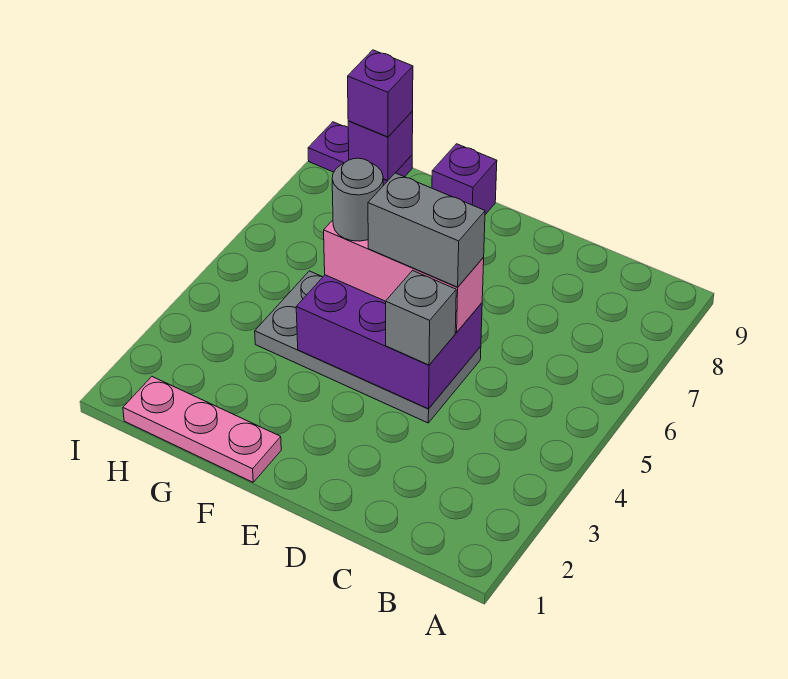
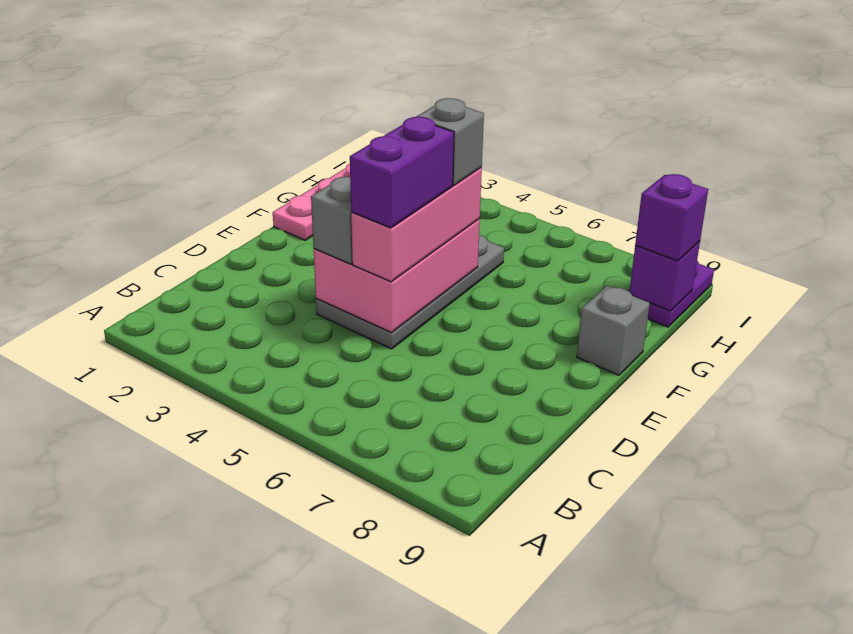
purple brick D4:F5 level 2 -> pink brick D4:F5 level 2
grey brick D5:E5 level 4 -> purple brick D5:E5 level 4
grey round brick F5 level 4 -> grey brick F5 level 4
purple brick F9 level 1 -> grey brick F9 level 1

